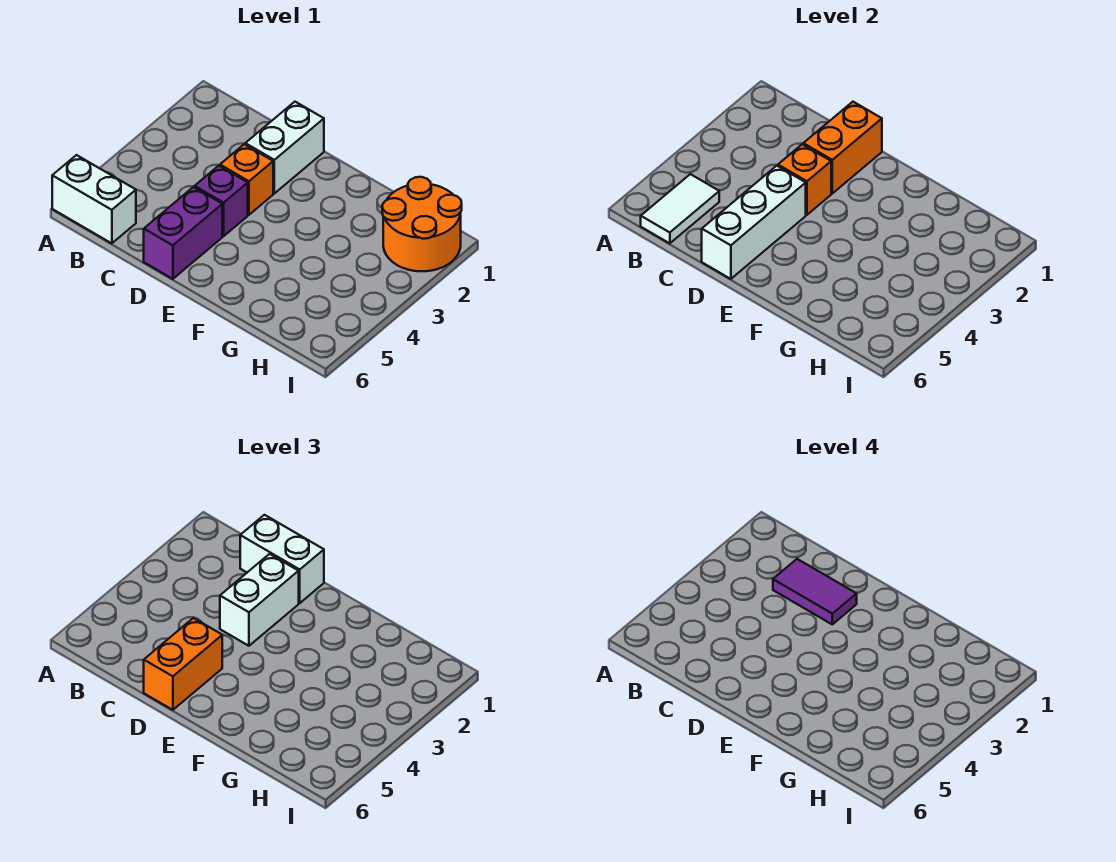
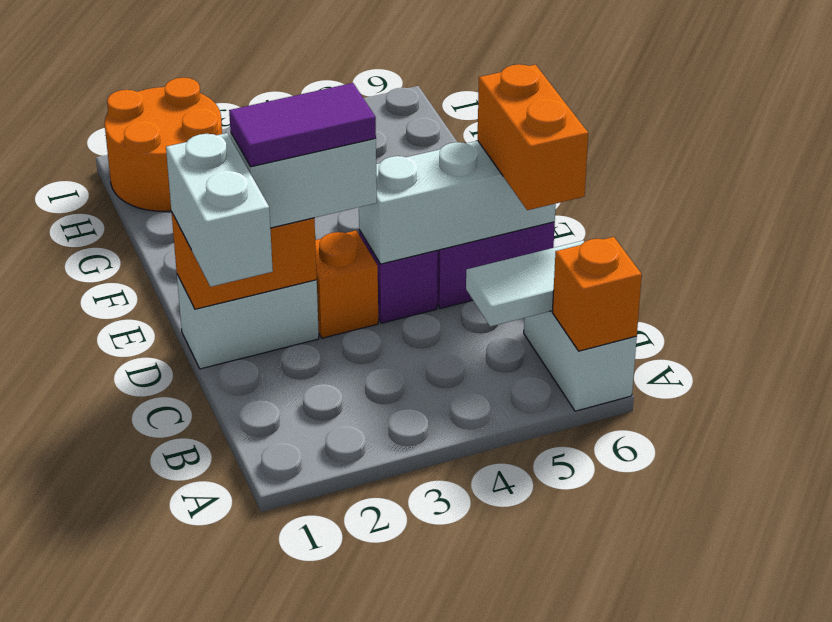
purple tile C2:D2 level 4 -> purple tile D2:D3 level 4
orange brick D3 level 2 -> orange brick A6 level 2
orange brick D5:D6 level 3 -> orange brick C6:D6 level 3

